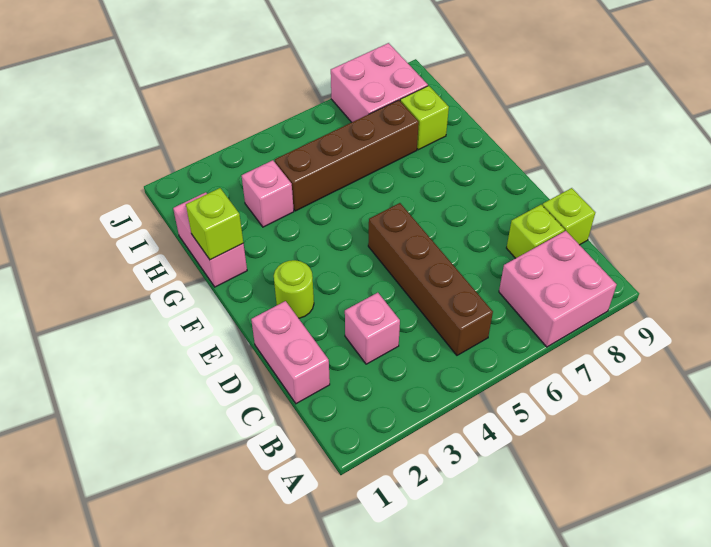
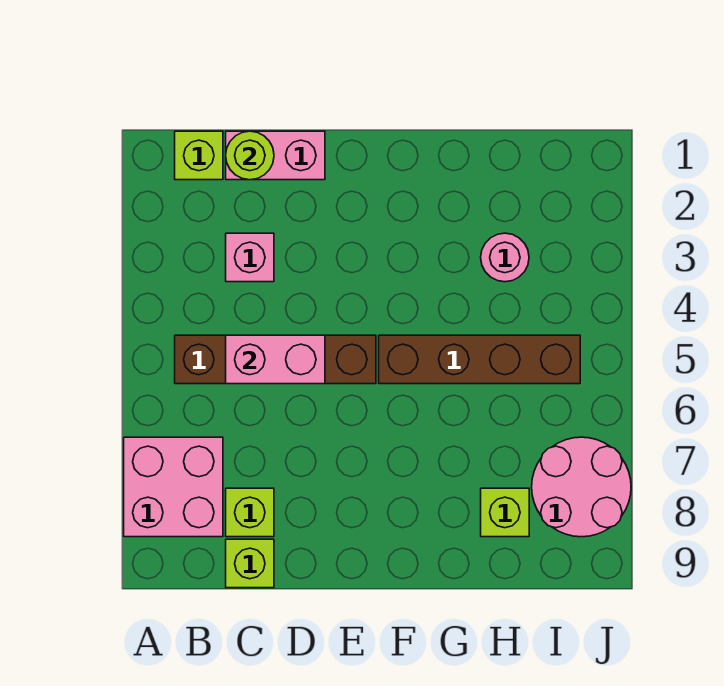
lime round brick E2 level 1 -> lime round brick C1 level 2
pink brick G1:H1 level 1 -> pink brick C5:D5 level 2
lime brick G1 level 2 -> lime brick B1 level 1
pink brick H3 level 1 -> pink round brick H3 level 1
brown brick H4:H7 level 1 -> brown brick F5:I5 level 1
pink brick I7:J8 level 1 -> pink round brick I7:J8 level 1

